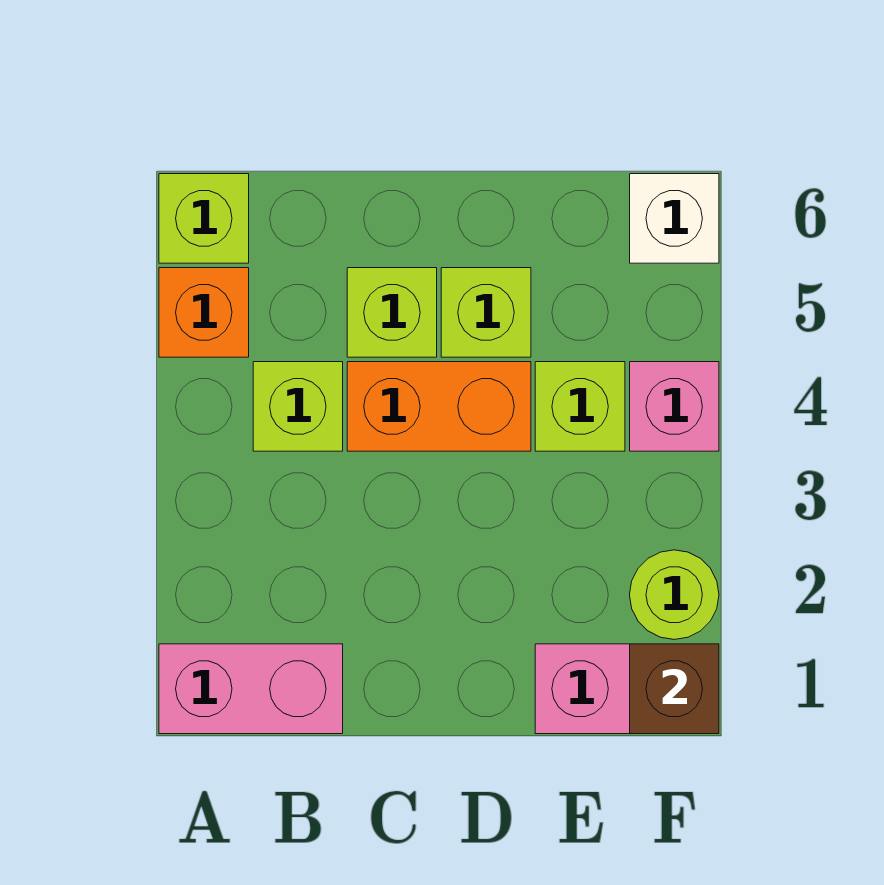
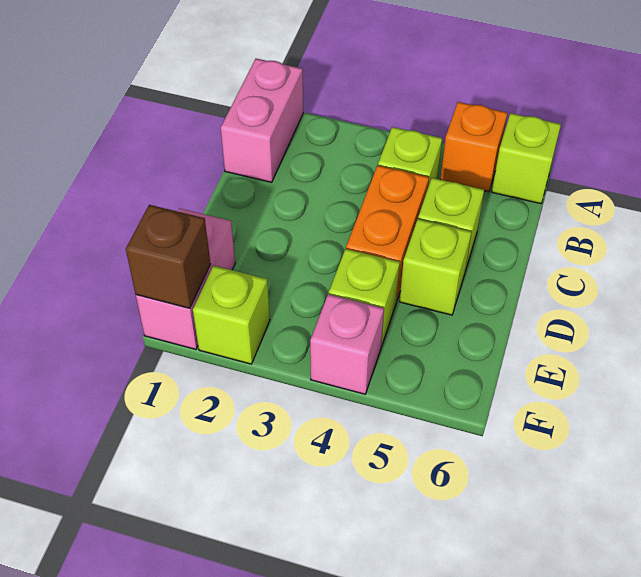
lime round brick F2 level 1 -> lime brick F2 level 1
white brick F6 level 1 -> none

